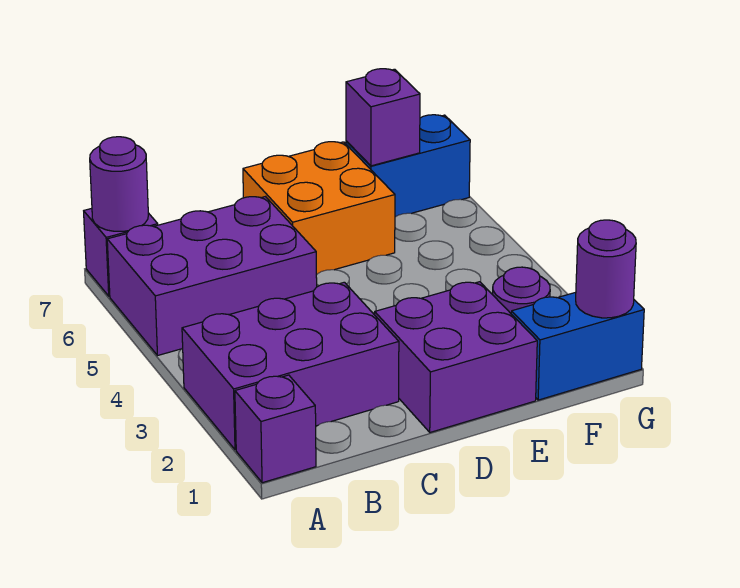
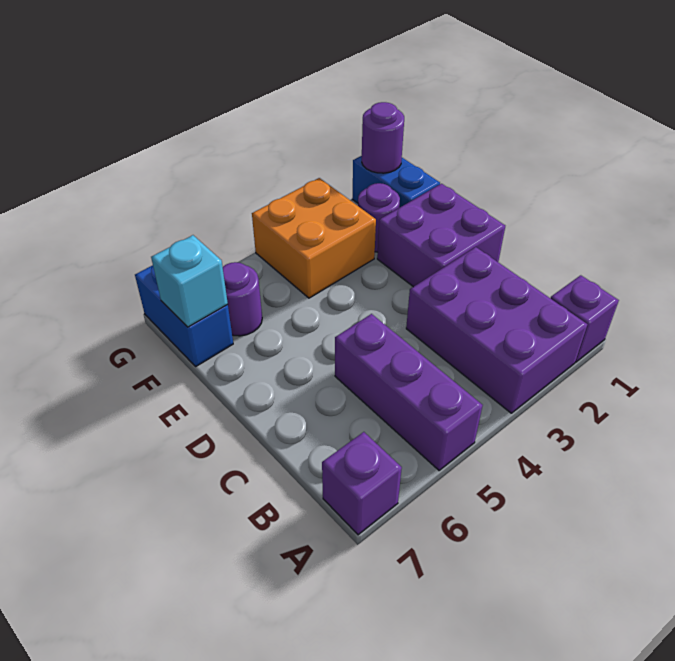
purple brick A5:C6 level 1 -> purple brick A5:C5 level 1
purple round brick A7 level 2 -> purple round brick F6 level 1
orange brick D6:E7 level 1 -> orange brick F3:G4 level 1
purple brick F7 level 2 -> cyan brick F7 level 2

